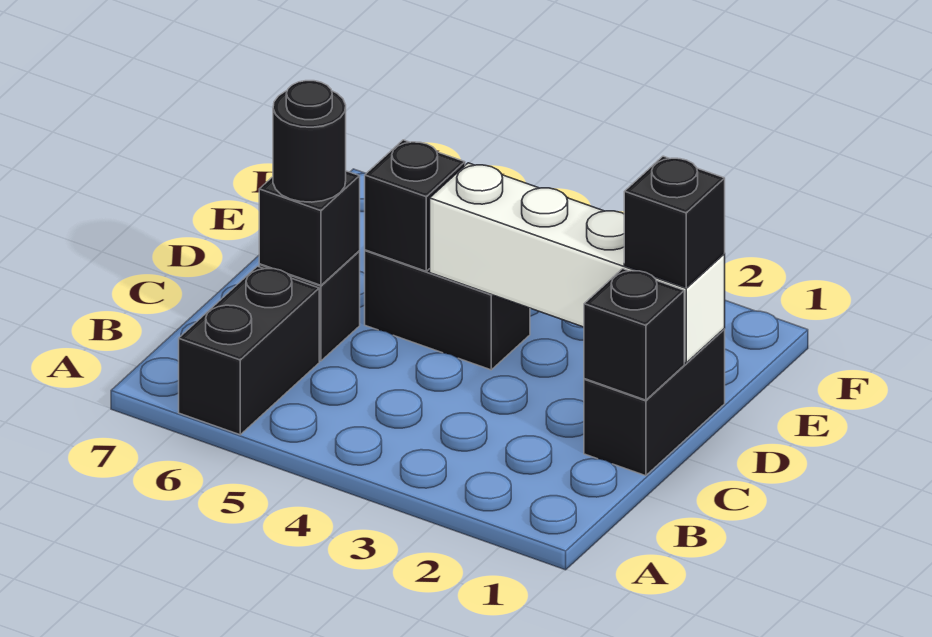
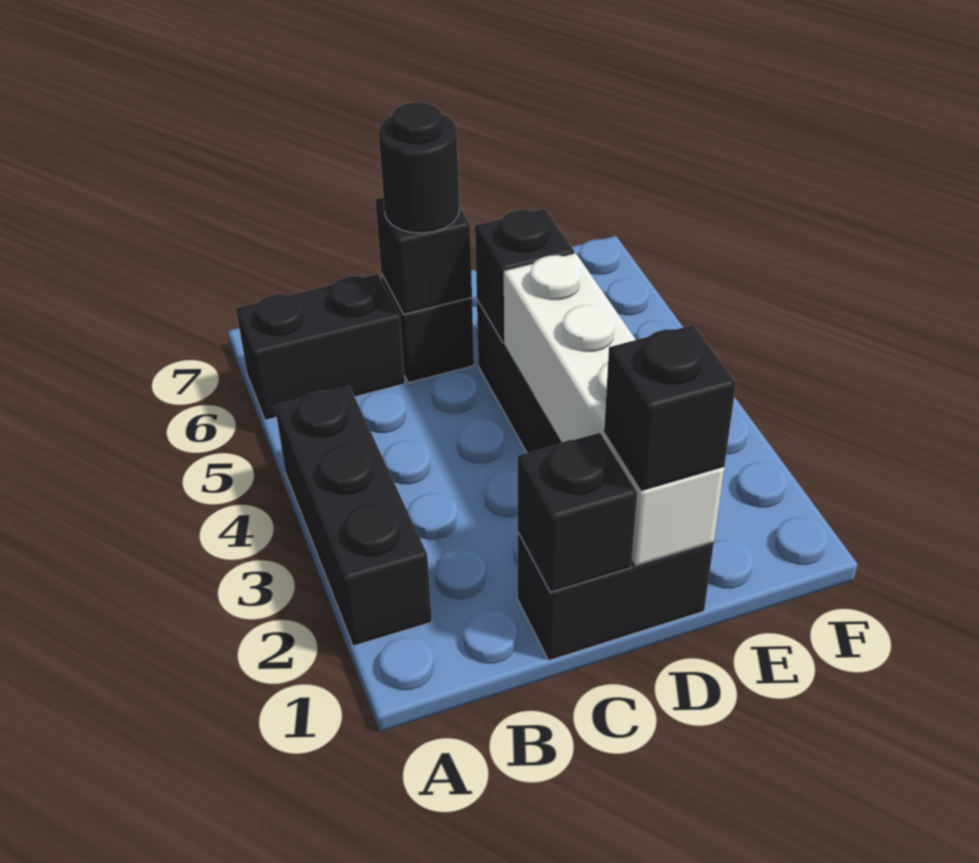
none -> black brick A2:A4 level 1

